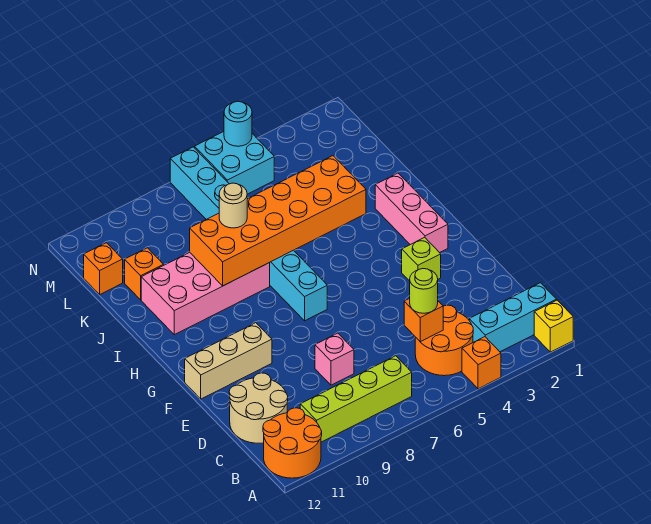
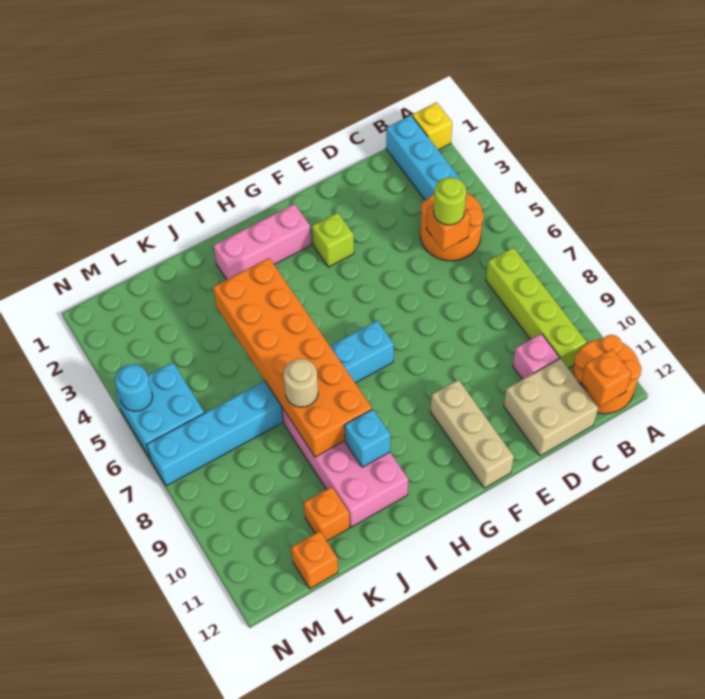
orange brick A4 level 1 -> orange brick B12 level 2
tan round brick C11:D12 level 1 -> tan brick C11:D12 level 1
pink brick D8 level 1 -> pink brick C10 level 1
none -> cyan brick I10 level 2

